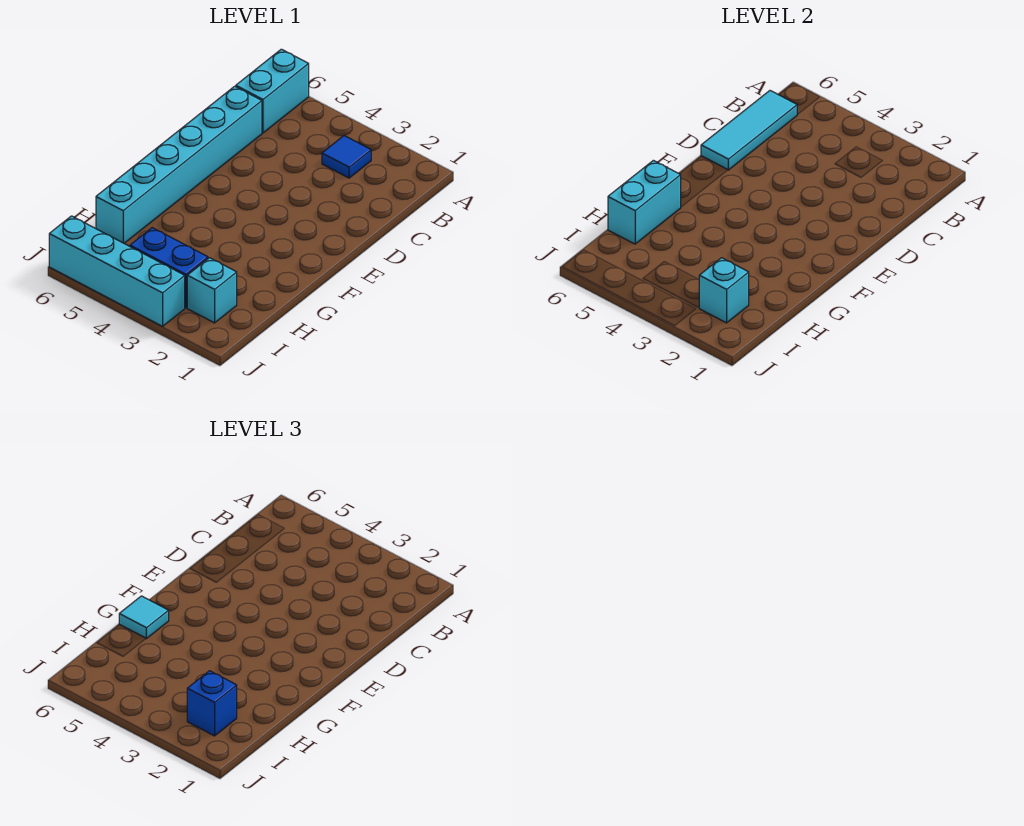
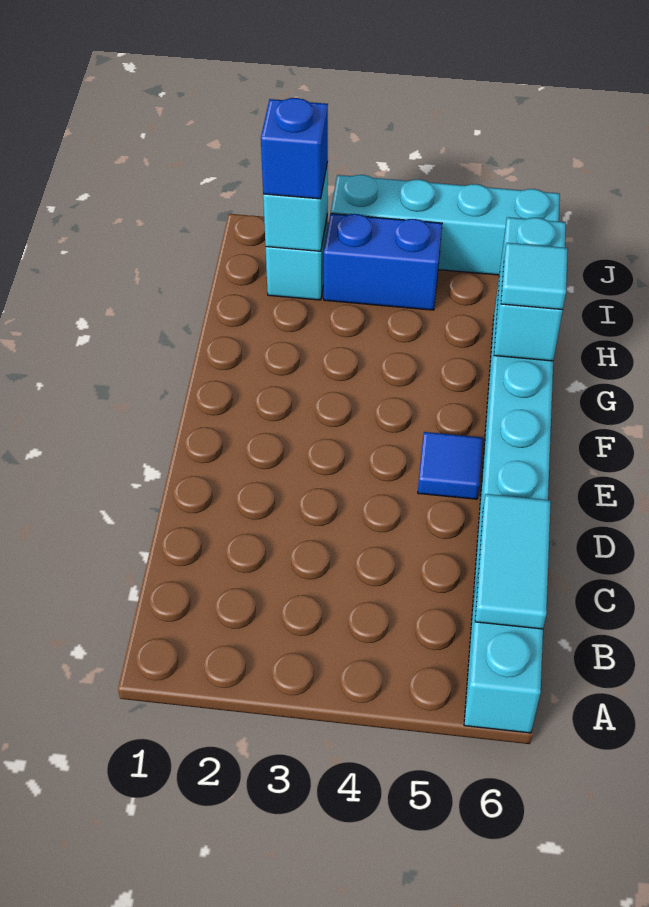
blue tile B3 level 1 -> blue tile E5 level 1
cyan tile B6:D6 level 2 -> cyan tile B6:C6 level 2

